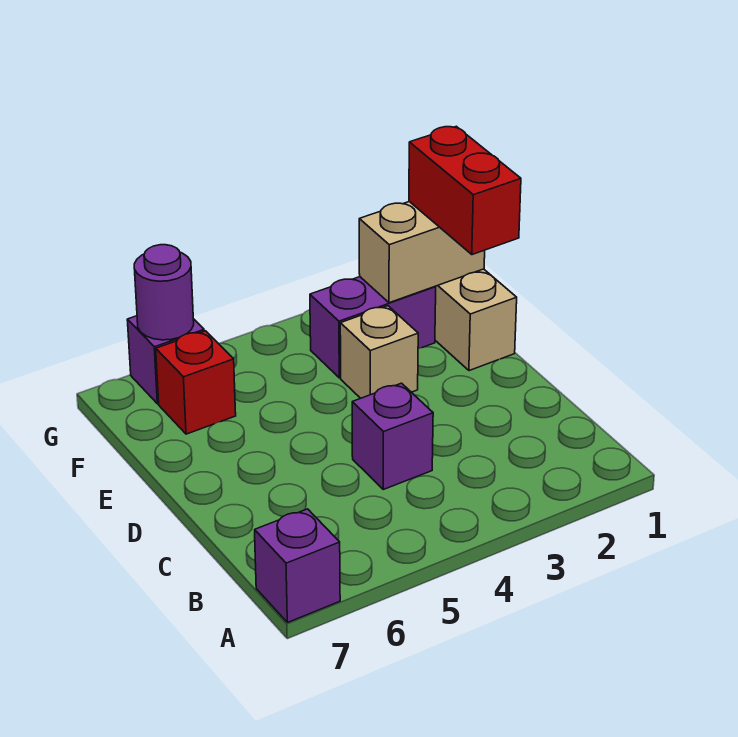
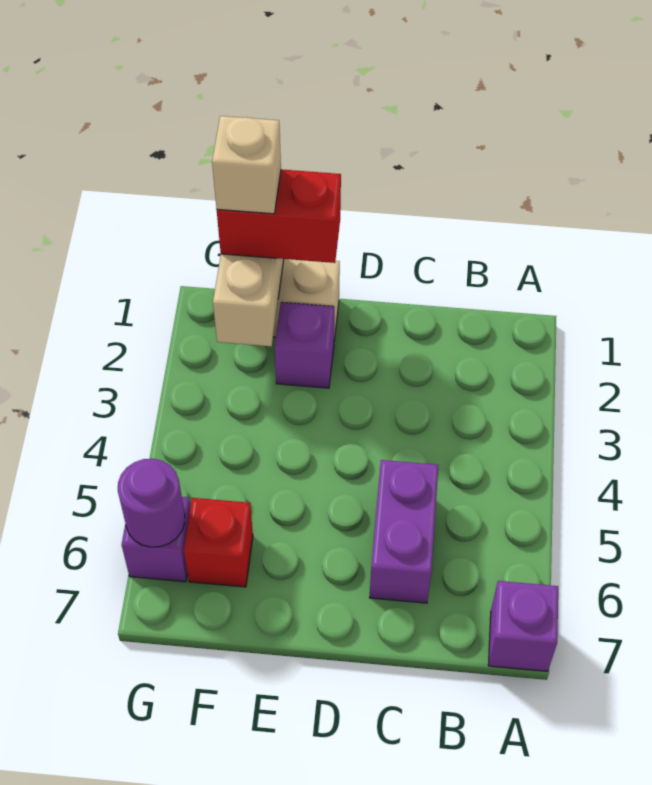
purple brick C4 level 1 -> purple brick E2 level 1
tan brick E3 level 1 -> tan brick F1 level 4
purple brick F2:F3 level 1 -> purple brick C5:C6 level 1

